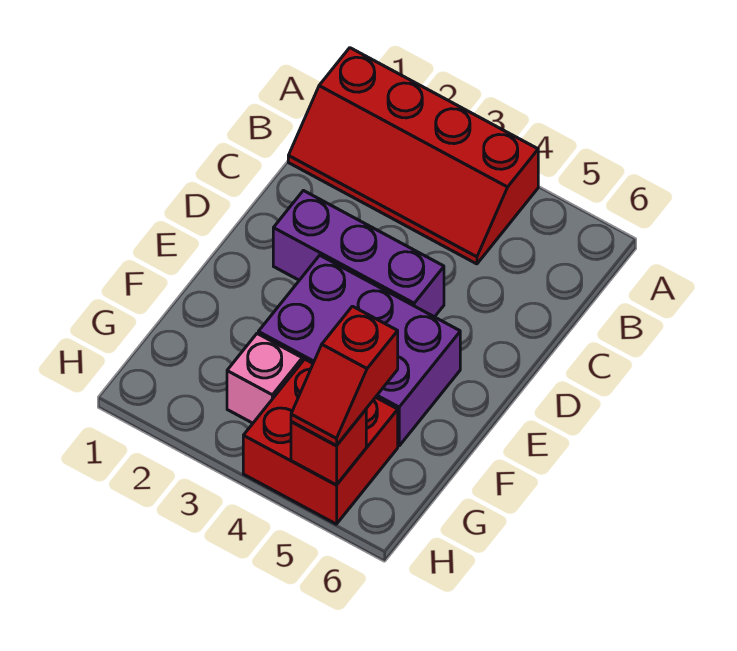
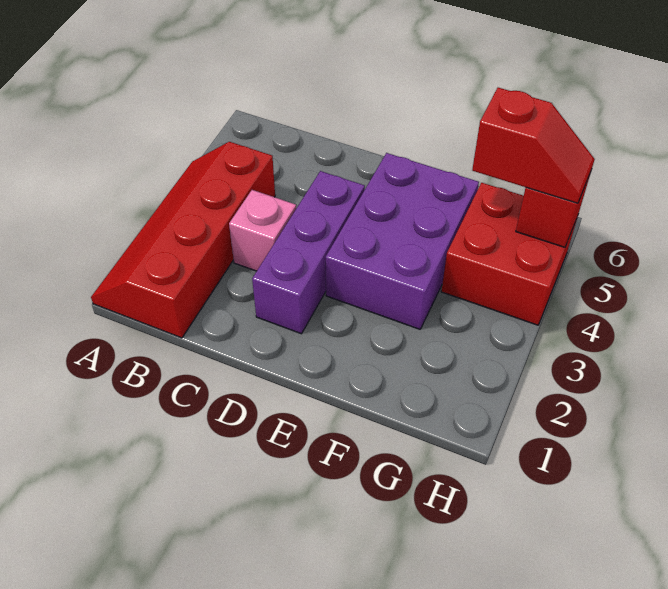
red slope A1:B4 level 1 top A -> red slope A1:B4 level 1 top B
pink brick G3 level 1 -> pink brick C3 level 1

